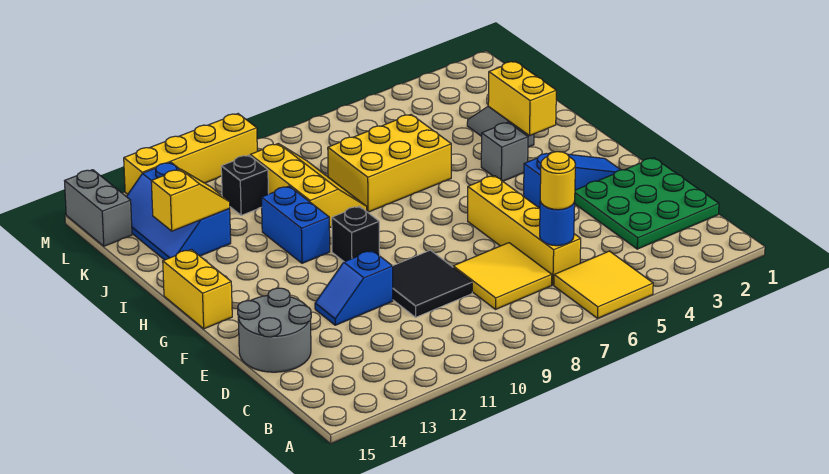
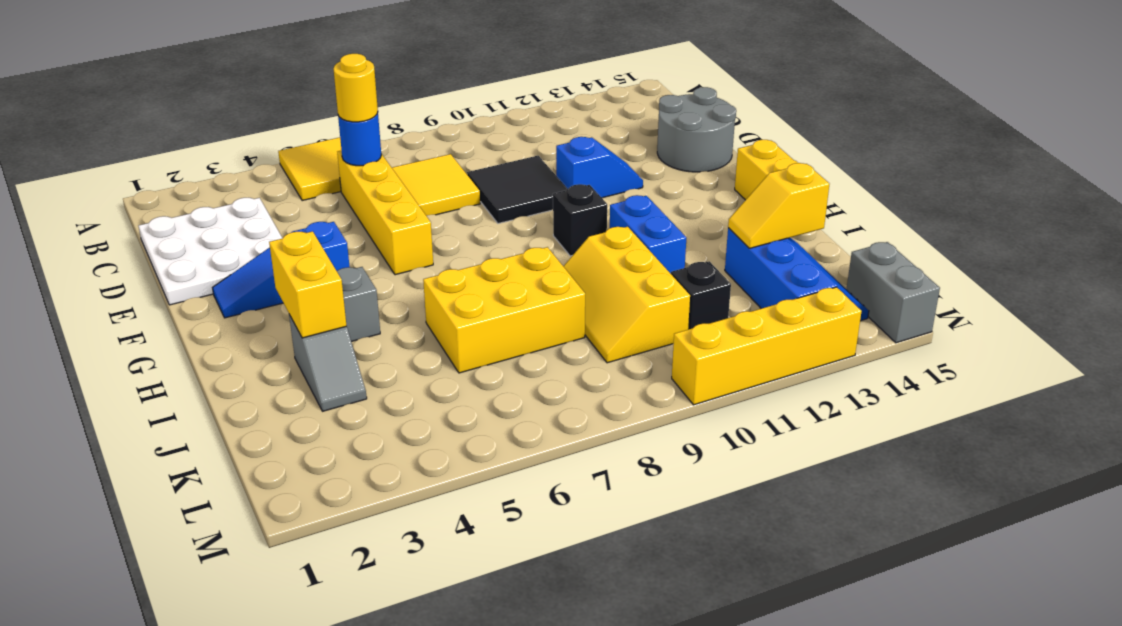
green plate C1:E3 level 1 -> white plate C1:E3 level 1

